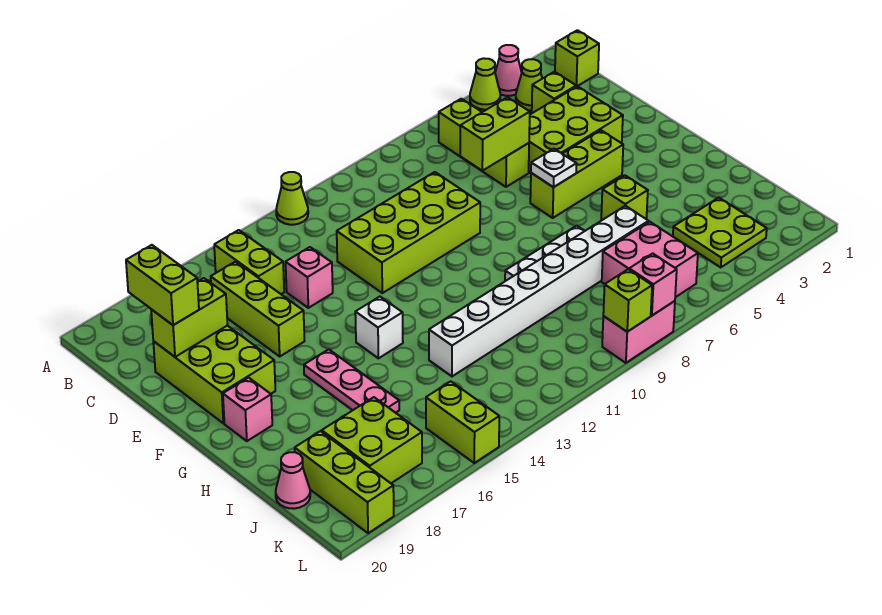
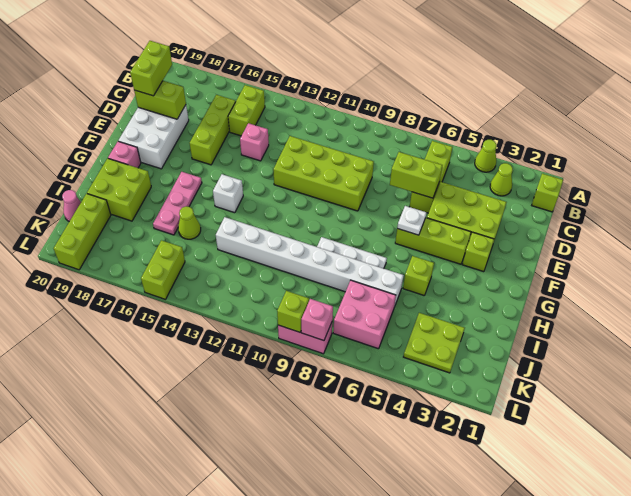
pink cone A3 level 1 -> none
lime cone A12 level 1 -> lime cone I15 level 1
lime brick C3 level 1 -> lime brick F3 level 1
lime brick D18:F19 level 1 -> white brick D18:F19 level 1
lime brick J17:K18 level 1 -> lime brick H18:I19 level 1

